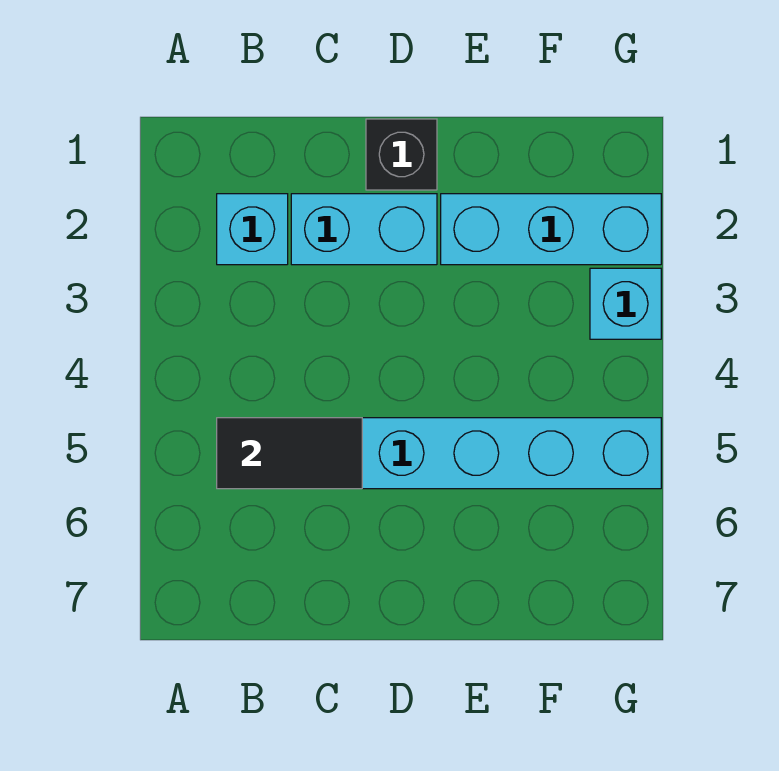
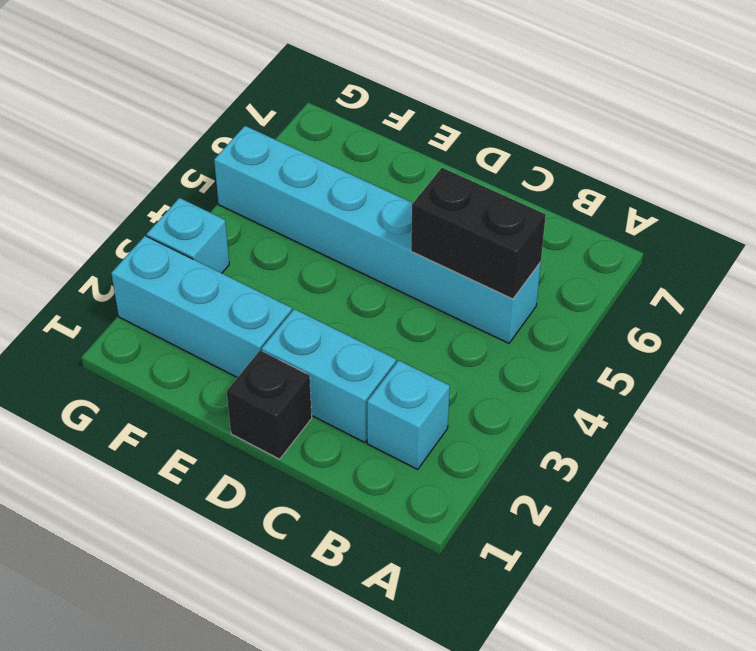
black tile B5:C5 level 2 -> black brick B5:C5 level 2

